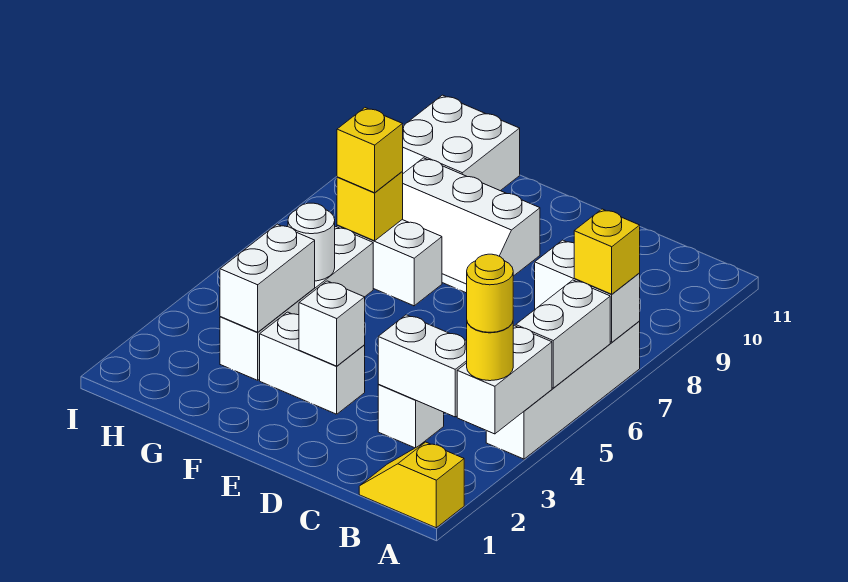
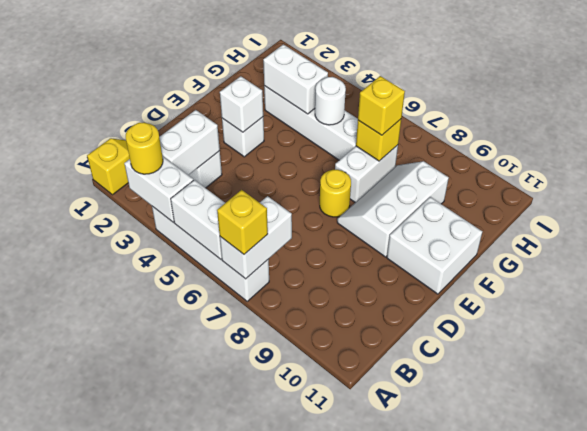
yellow round brick A3 level 4 -> yellow round brick E7 level 1
white brick E3:F3 level 1 -> white brick E3 level 1
white brick G10:H11 level 1 -> white brick E10:F11 level 1

